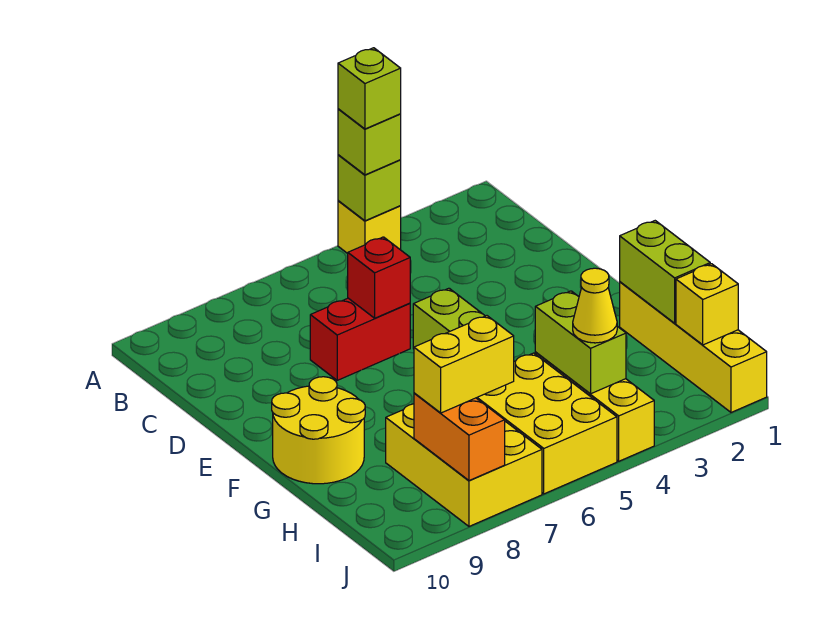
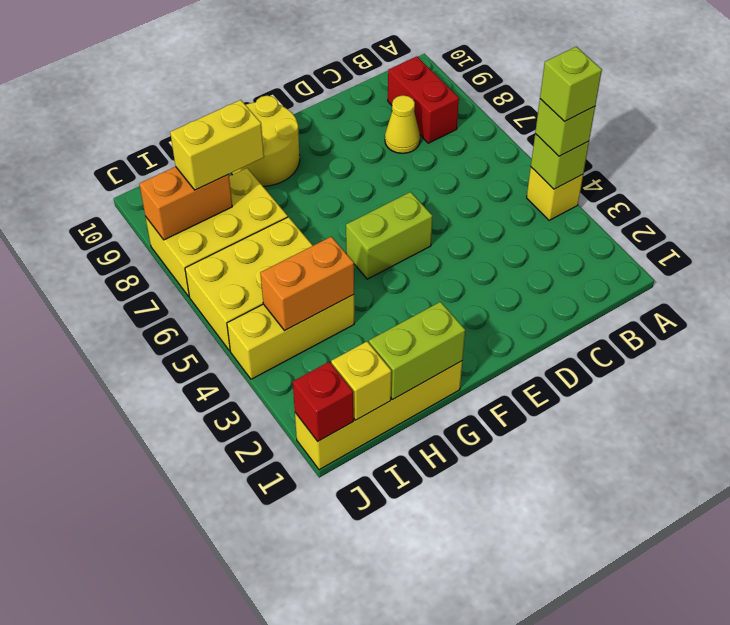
red brick D6:D7 level 1 -> red brick B8:B9 level 1
red brick D6 level 2 -> red brick J1 level 2
lime brick H4:I4 level 2 -> orange brick H4:I4 level 2
yellow cone I4 level 3 -> yellow cone C8 level 1
yellow brick I7:I8 level 3 -> yellow brick H8:I8 level 3

